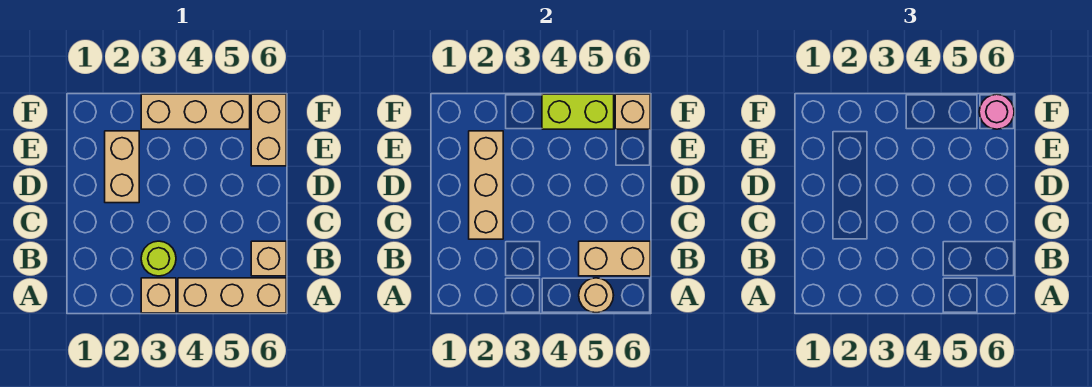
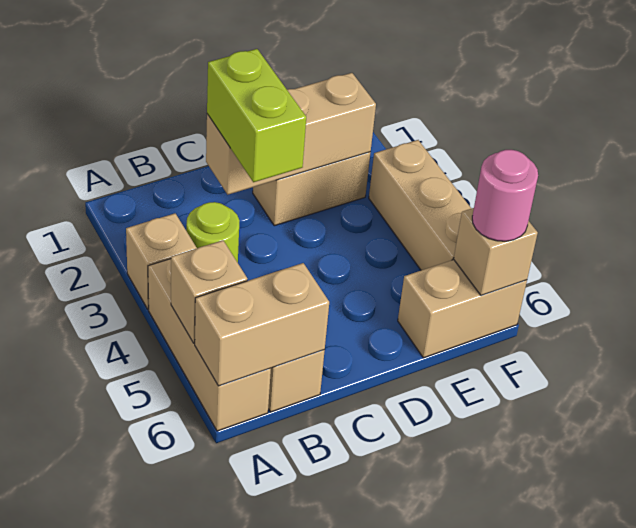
tan round brick A5 level 2 -> tan brick A5 level 2
tan brick B5:B6 level 2 -> tan brick A6:B6 level 2
lime brick F4:F5 level 2 -> lime brick C2:C3 level 3

